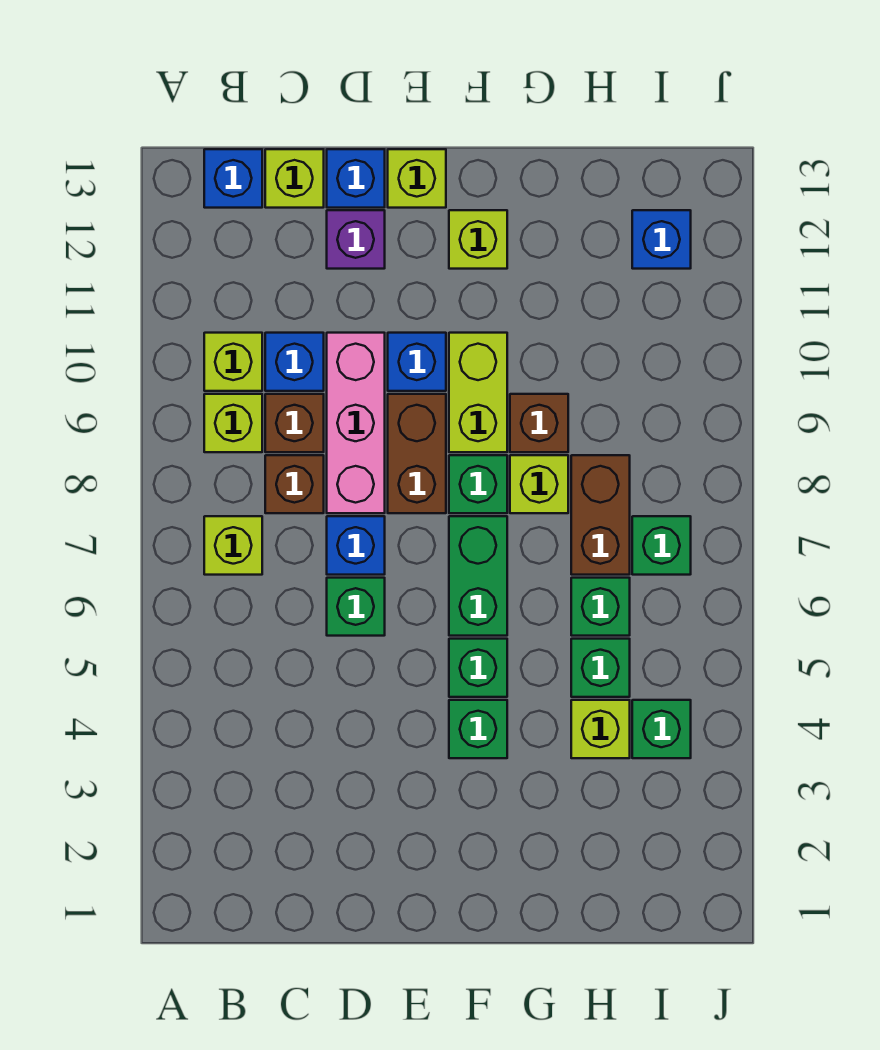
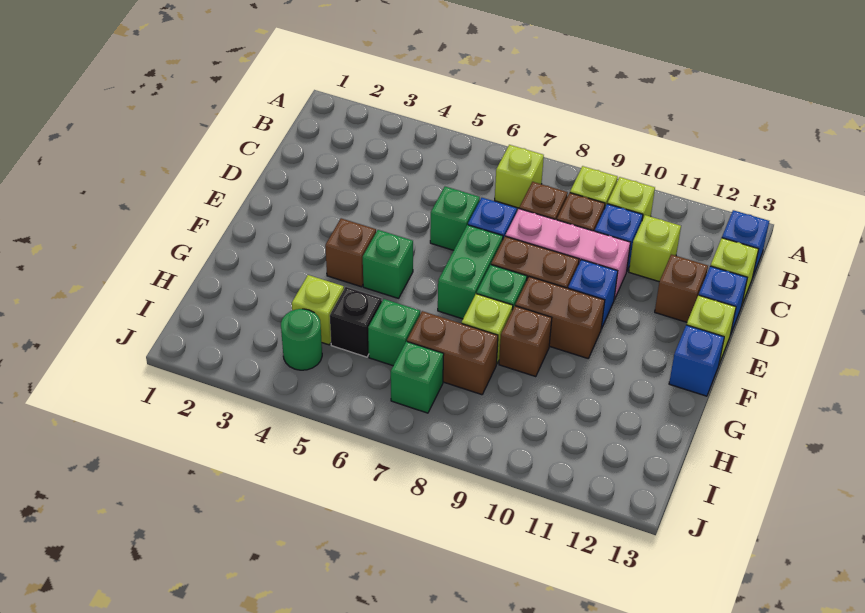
purple brick D12 level 1 -> brown brick D12 level 1
green brick F4 level 1 -> brown brick F4 level 1
green brick F6:F7 level 1 -> green brick E7:F7 level 1
lime brick F9:F10 level 1 -> brown brick F9:F10 level 1
lime brick F12 level 1 -> lime brick C11 level 1
green brick H5 level 1 -> black brick H5 level 1
green brick I4 level 1 -> green round brick I4 level 1
blue brick I12 level 1 -> blue brick F13 level 1

